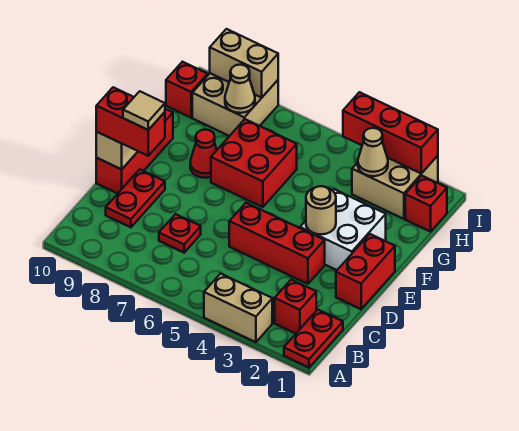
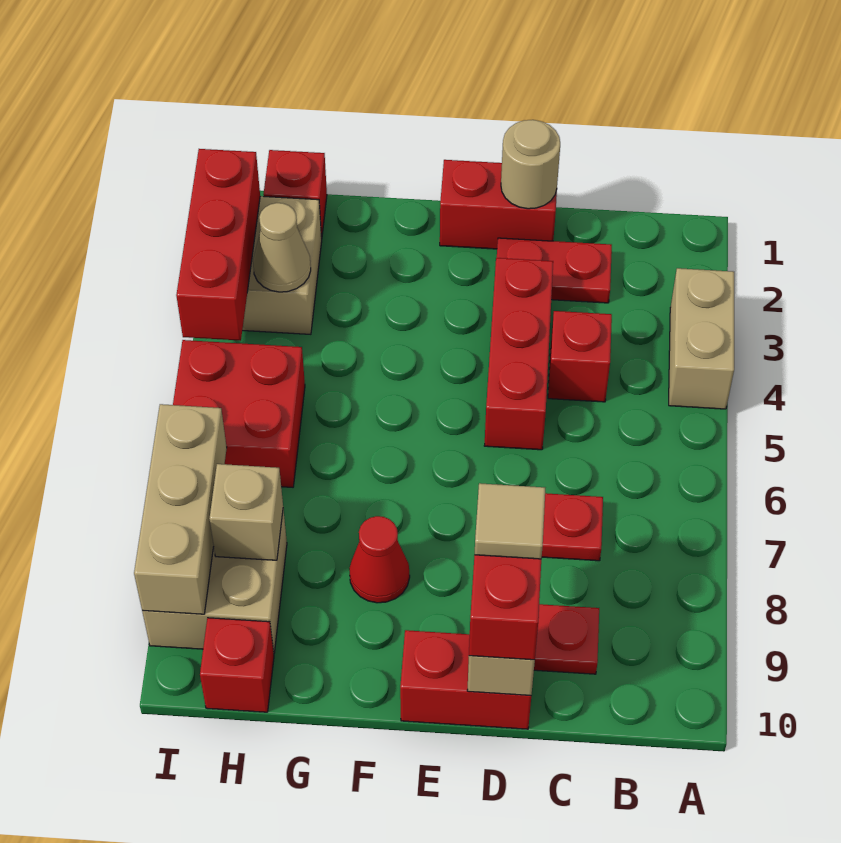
red plate A1:B1 level 1 -> red plate C2:D2 level 1
red brick B2 level 1 -> red brick C4 level 1
red brick D10:F10 level 1 -> red brick D10:E10 level 1
white brick E2:F3 level 1 -> none
tan round brick E3 level 2 -> tan round brick D1 level 2
red brick F6:G7 level 1 -> red brick H5:I6 level 1
tan cone H8 level 2 -> tan brick H8 level 2
tan brick I8:I9 level 2 -> tan brick I7:I9 level 2

